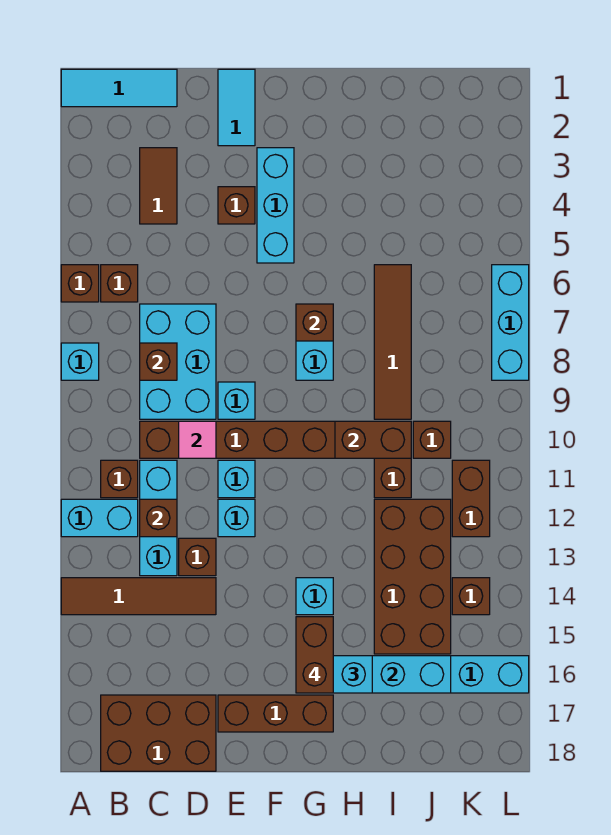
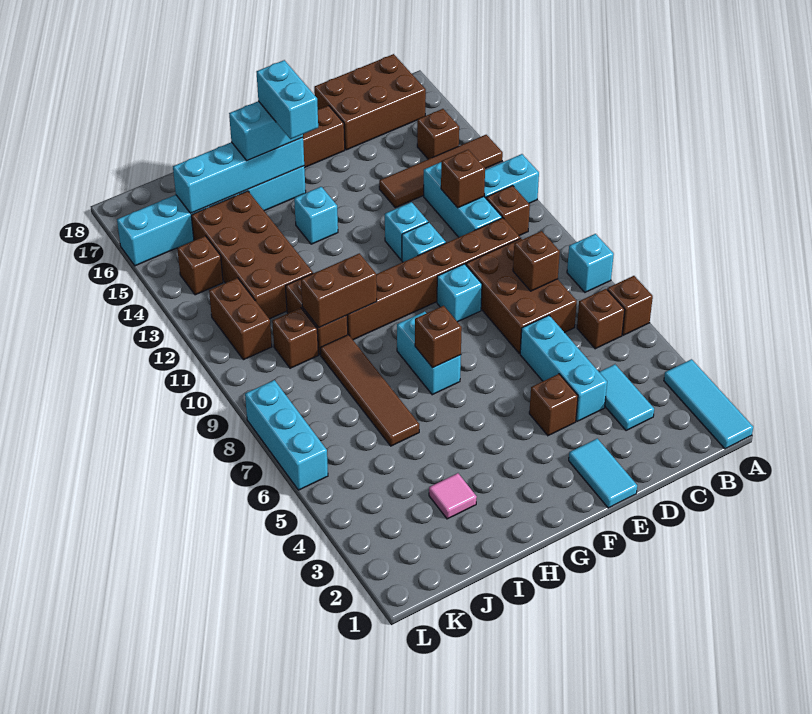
cyan tile A1:C1 level 1 -> cyan tile A1:A3 level 1
brown tile C3:C4 level 1 -> cyan tile C3:C4 level 1
cyan brick C7:D9 level 1 -> brown brick C7:D9 level 1
pink tile D10 level 2 -> pink tile I3 level 1
brown brick D13 level 1 -> brown brick B15 level 1
cyan brick F3:F5 level 1 -> cyan brick D4:D6 level 1
brown brick G15:G16 level 4 -> cyan brick G15:G16 level 4

